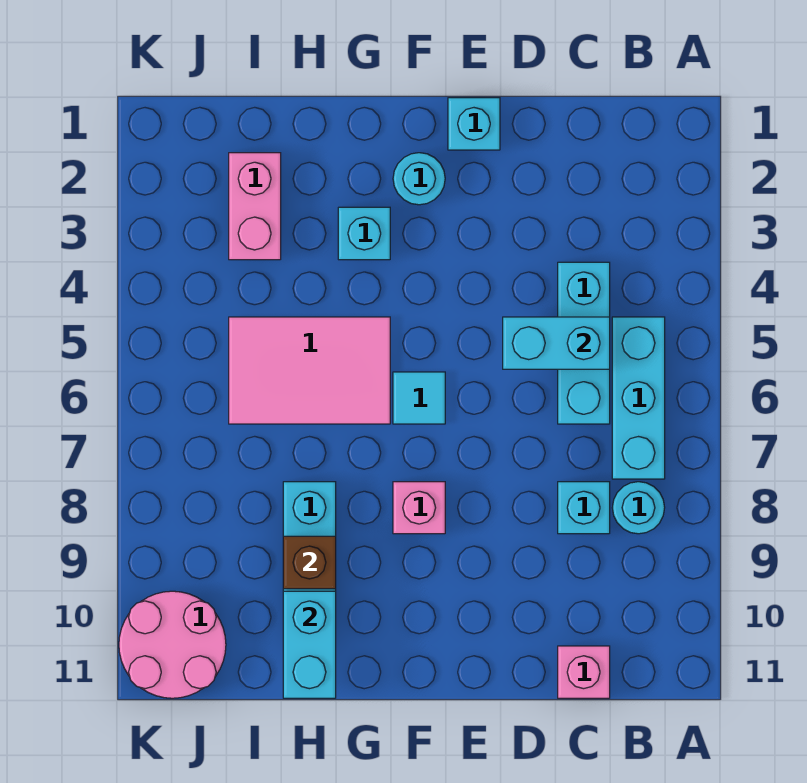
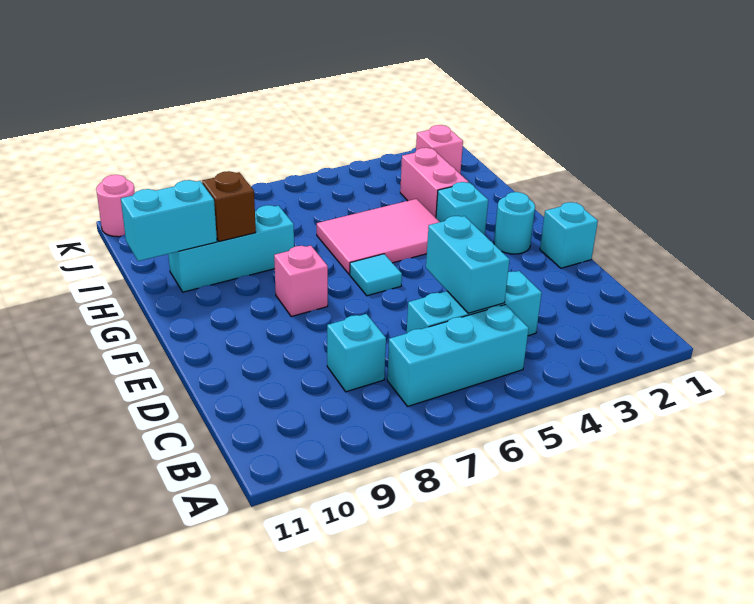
cyan round brick B8 level 1 -> none
pink brick C11 level 1 -> pink brick J2 level 1
pink tile G5:I6 level 1 -> pink tile G4:H6 level 1
pink brick I2:I3 level 1 -> pink brick H3:I3 level 1
pink round brick J10:K11 level 1 -> pink round brick K11 level 1

